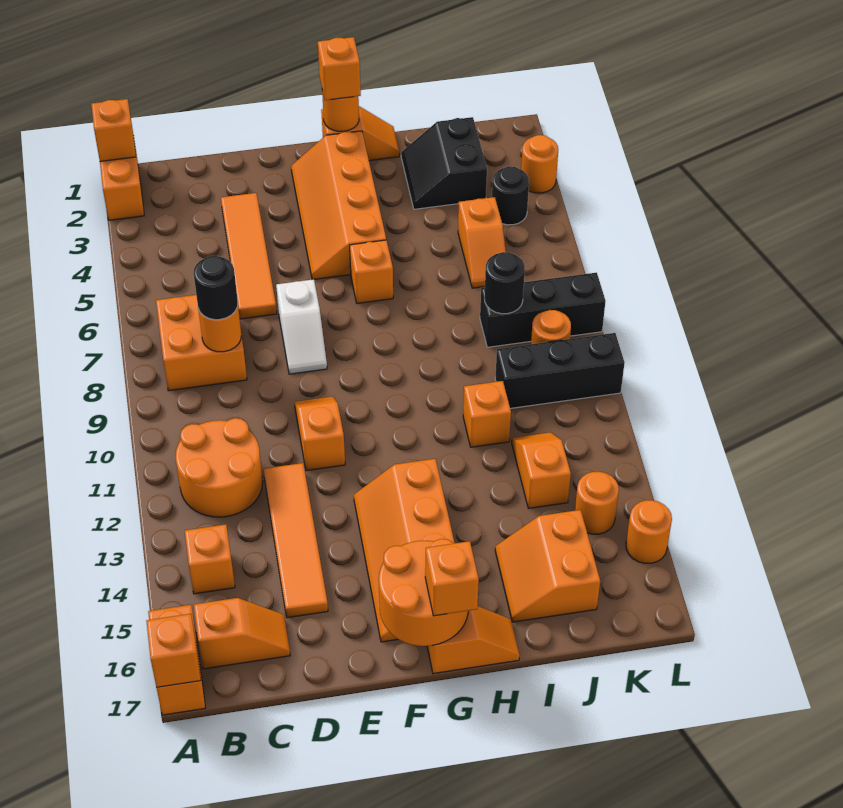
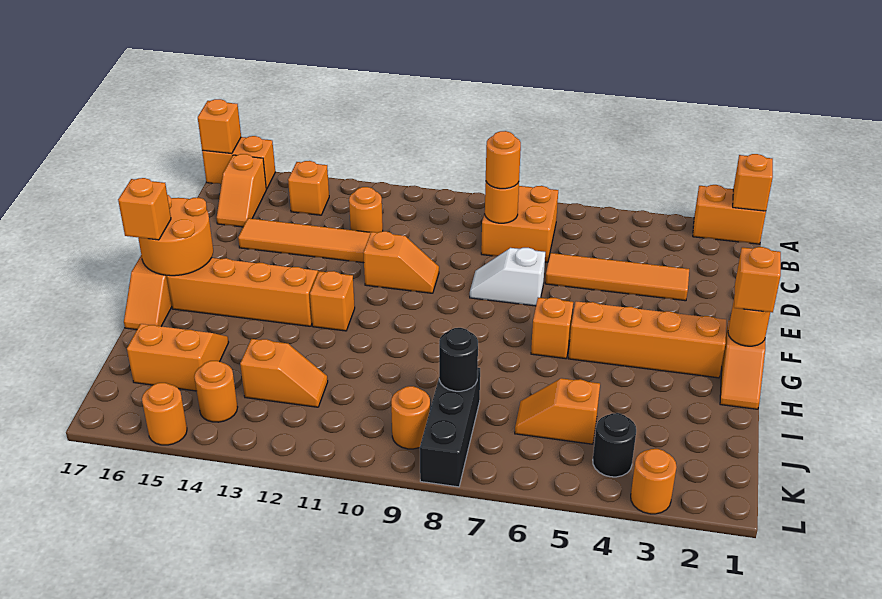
orange round brick B11:C12 level 1 -> orange round brick C12 level 1
black round brick C8 level 3 -> orange round brick C8 level 3
black slope I2:J3 level 1 top J -> none
orange brick I11 level 1 -> orange brick G12 level 1
black brick J10:L10 level 1 -> none

